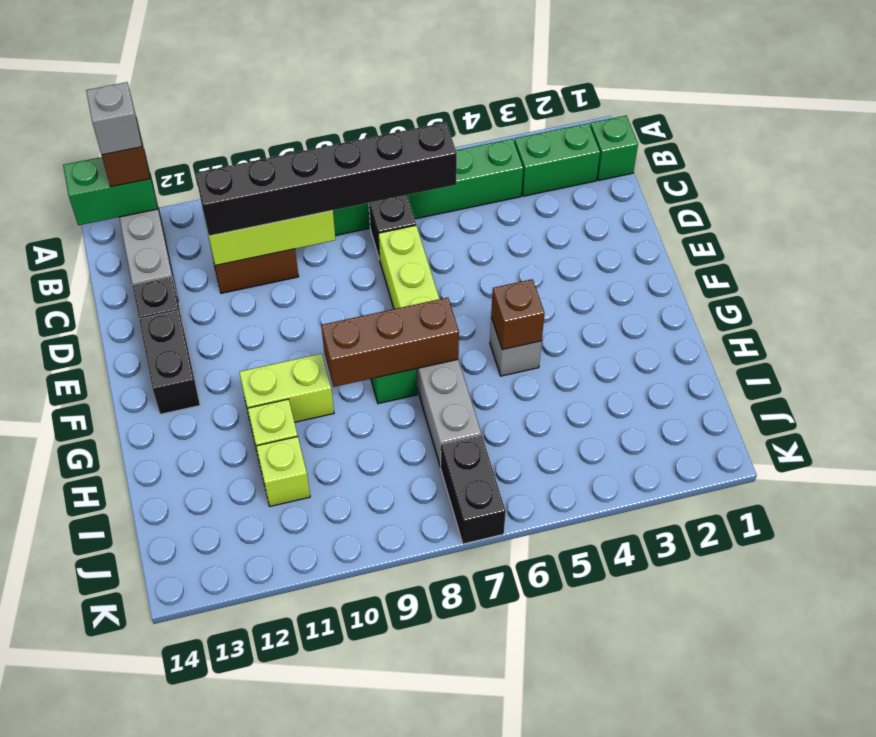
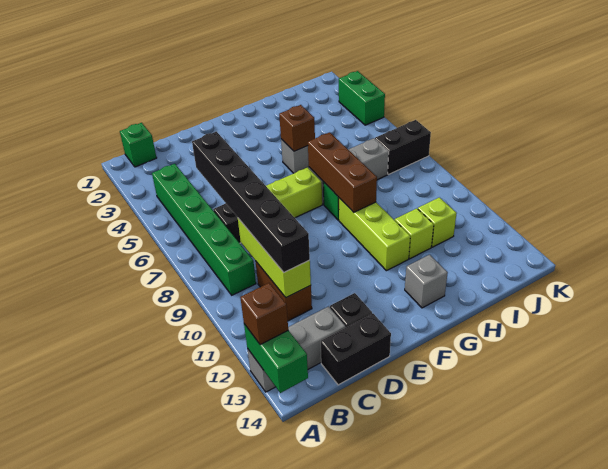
grey brick A13 level 4 -> grey brick G13 level 1
green brick B2:B3 level 1 -> green brick K3:K4 level 1
black brick E13:F13 level 1 -> black brick C14:D14 level 1
lime brick G10:G11 level 1 -> lime brick G9:G11 level 1

